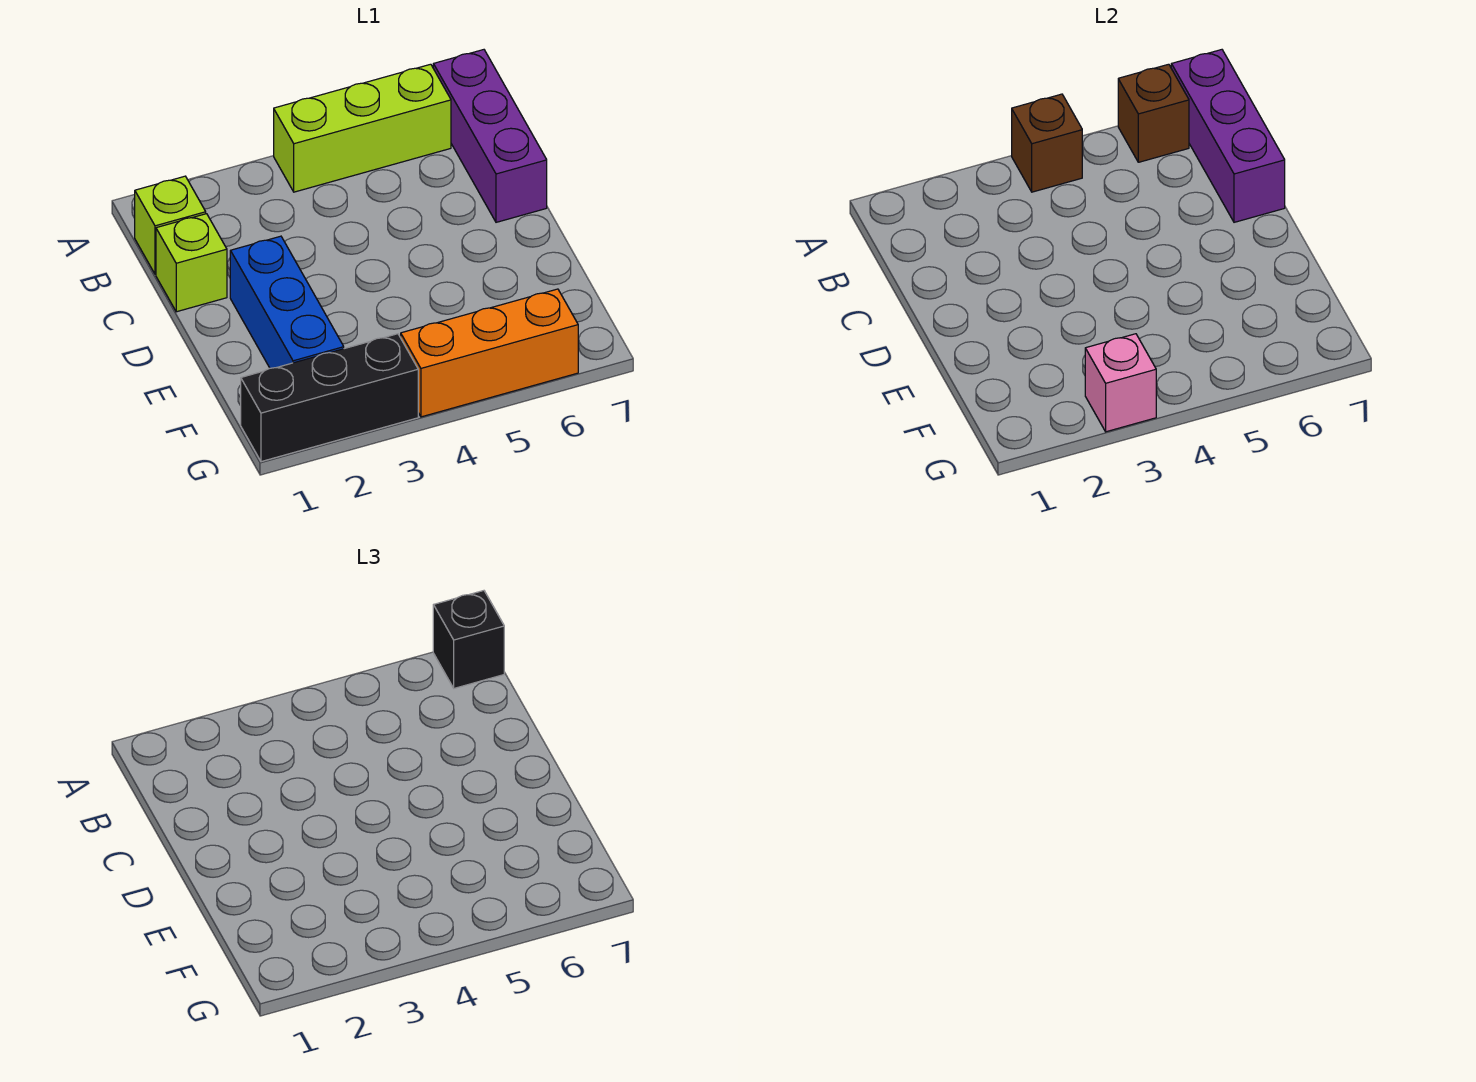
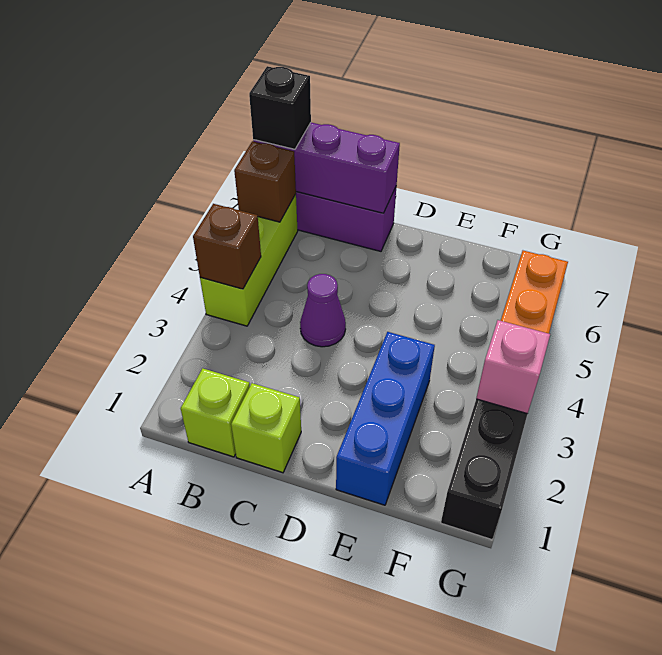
none -> purple cone C4 level 1
blue brick D2:F2 level 1 -> blue brick E1:E3 level 1

